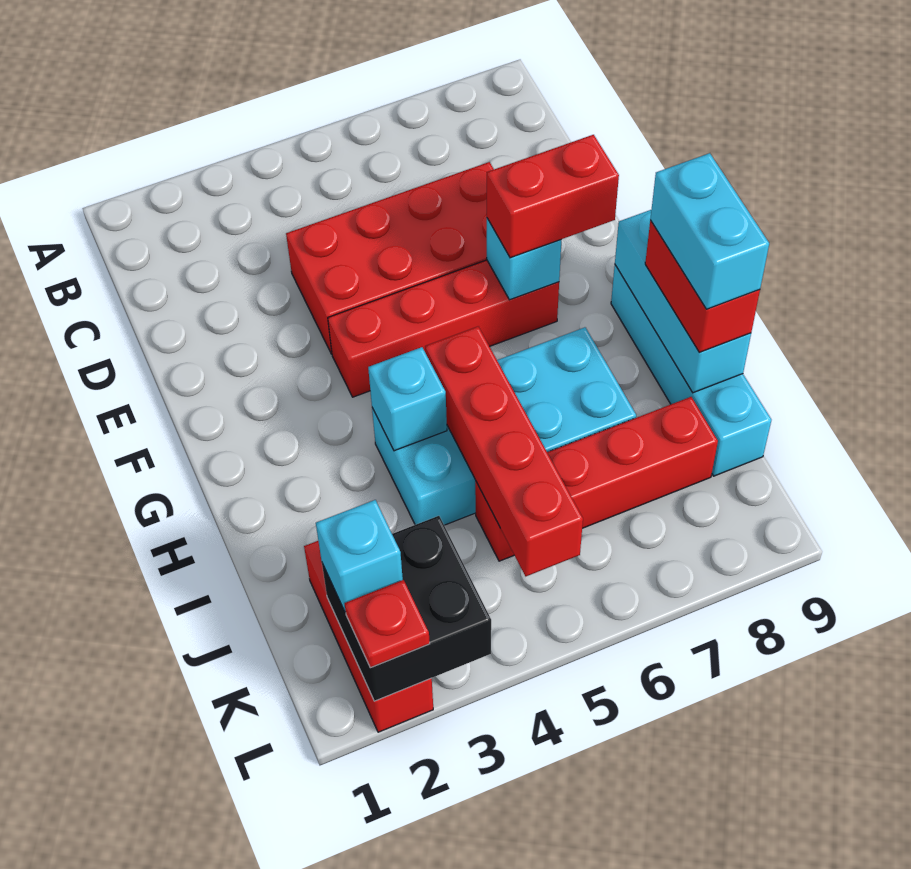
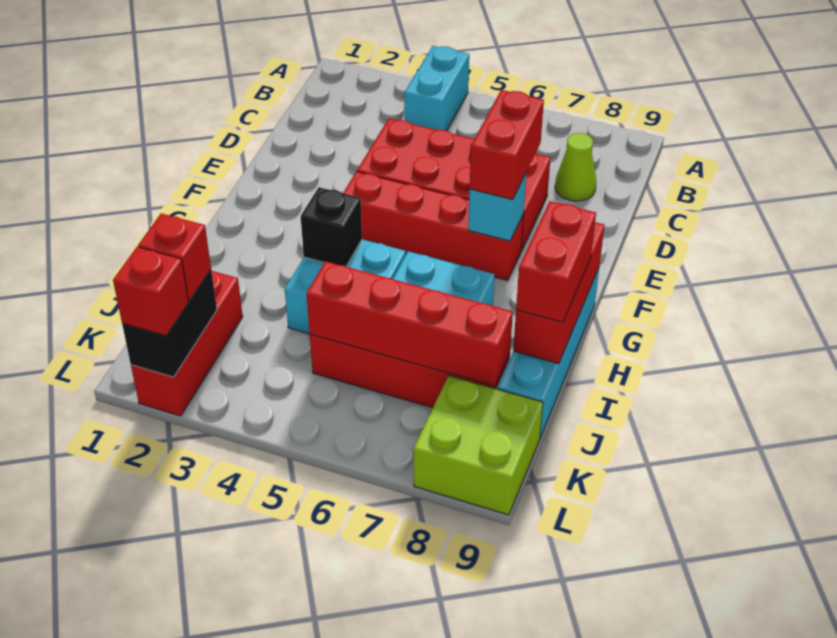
none -> lime cone C8 level 1
red brick F7:F8 level 3 -> red brick E7:F7 level 3
cyan brick G9:I9 level 2 -> red brick G9:I9 level 2
cyan brick H4 level 2 -> black brick H4 level 2
red brick H5:K5 level 2 -> red brick J5:J8 level 2
cyan brick H9:I9 level 4 -> cyan brick A4:B4 level 1
black brick K2:L3 level 2 -> black brick K2:L2 level 2
cyan brick K2 level 3 -> red brick K2 level 3
none -> lime brick K8:L9 level 1
red plate L2 level 3 -> red brick L2 level 3

